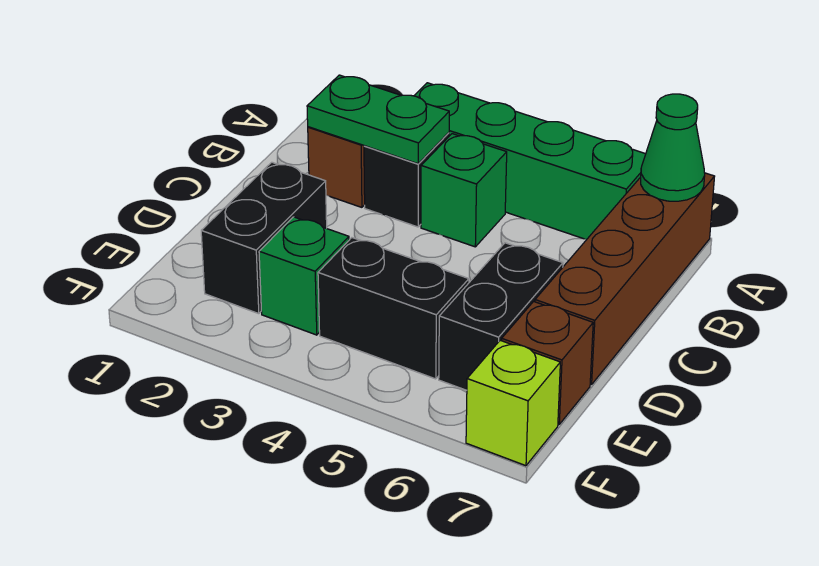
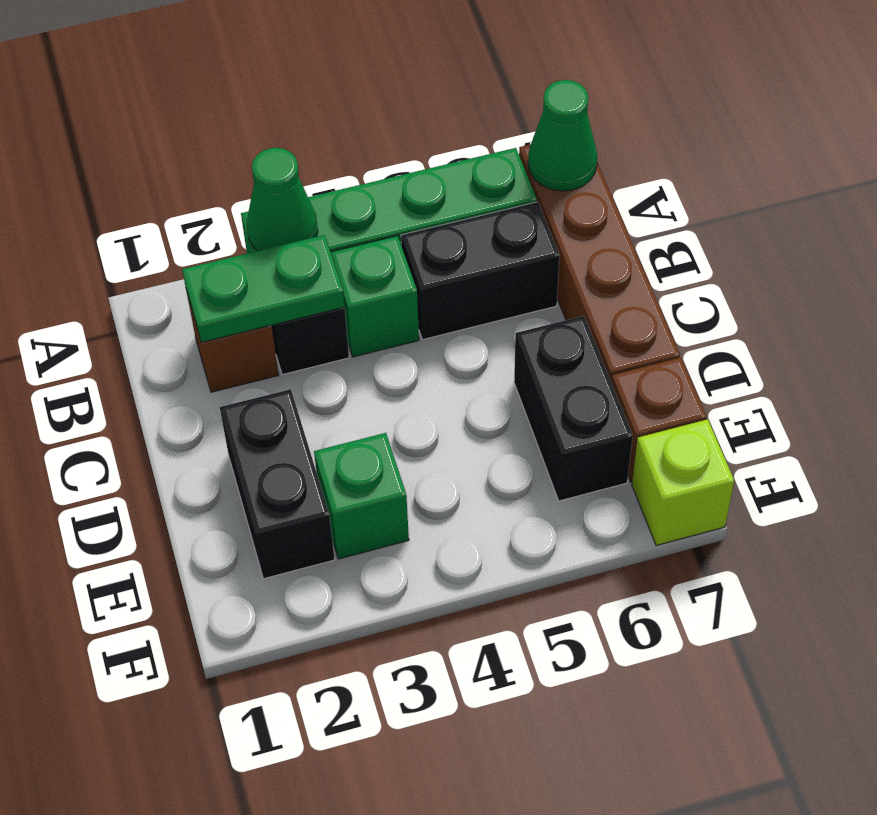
none -> green cone A3 level 2
black brick E4:E5 level 1 -> black brick B5:B6 level 1

